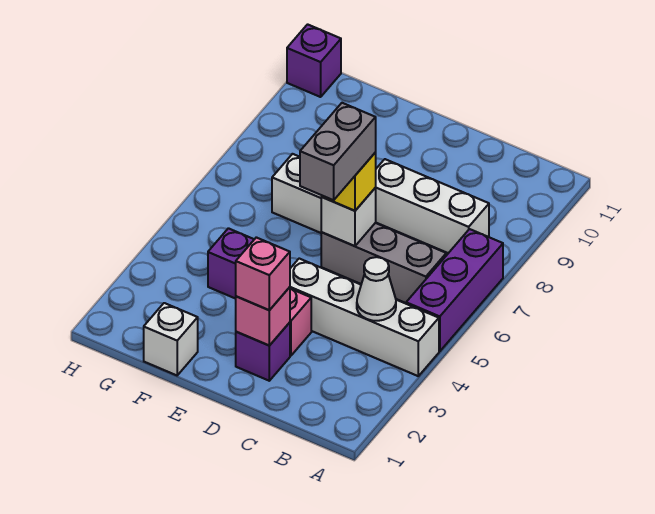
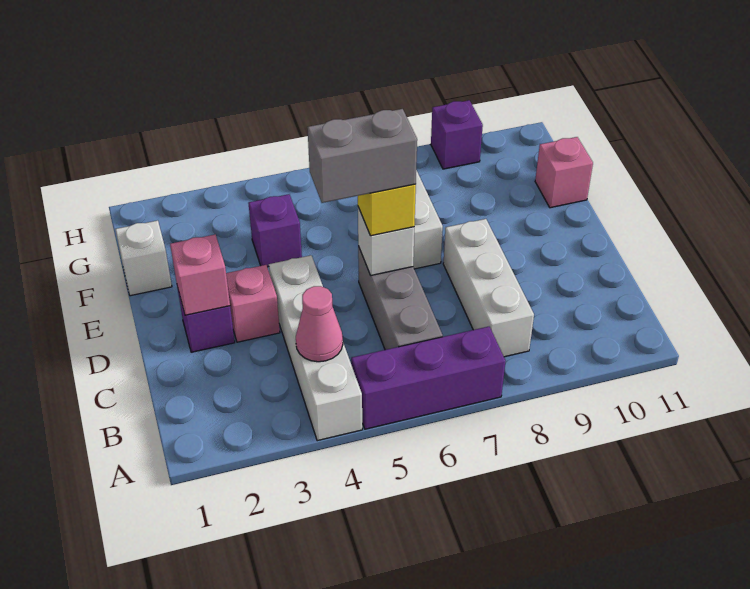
white cone B4 level 2 -> pink cone B4 level 2
pink brick D2 level 3 -> pink brick F11 level 1
purple brick H11 level 1 -> purple brick H9 level 1

